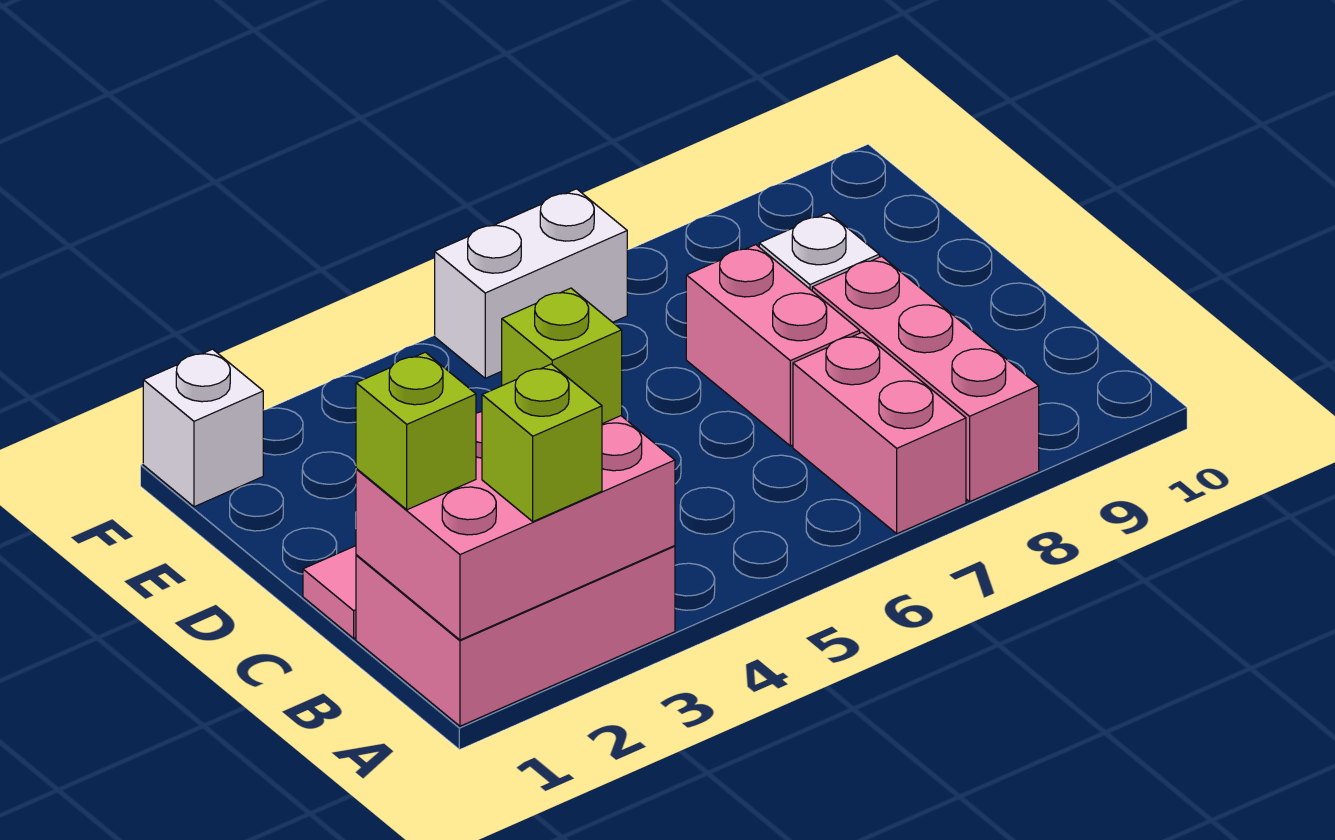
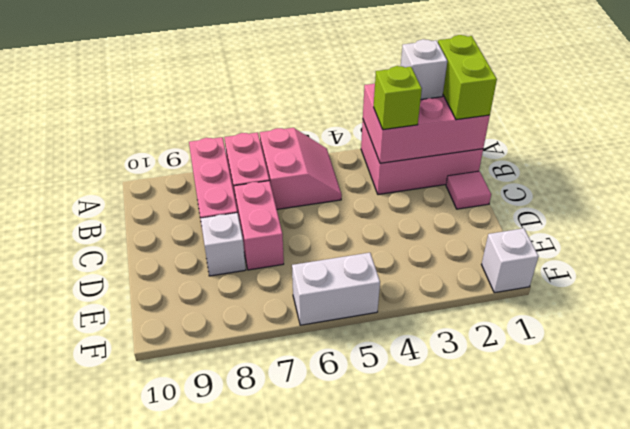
lime brick A2 level 3 -> white brick A2 level 3
none -> pink slope A5:B6 level 1 top 6
lime brick B1 level 3 -> lime brick A1:B1 level 3

